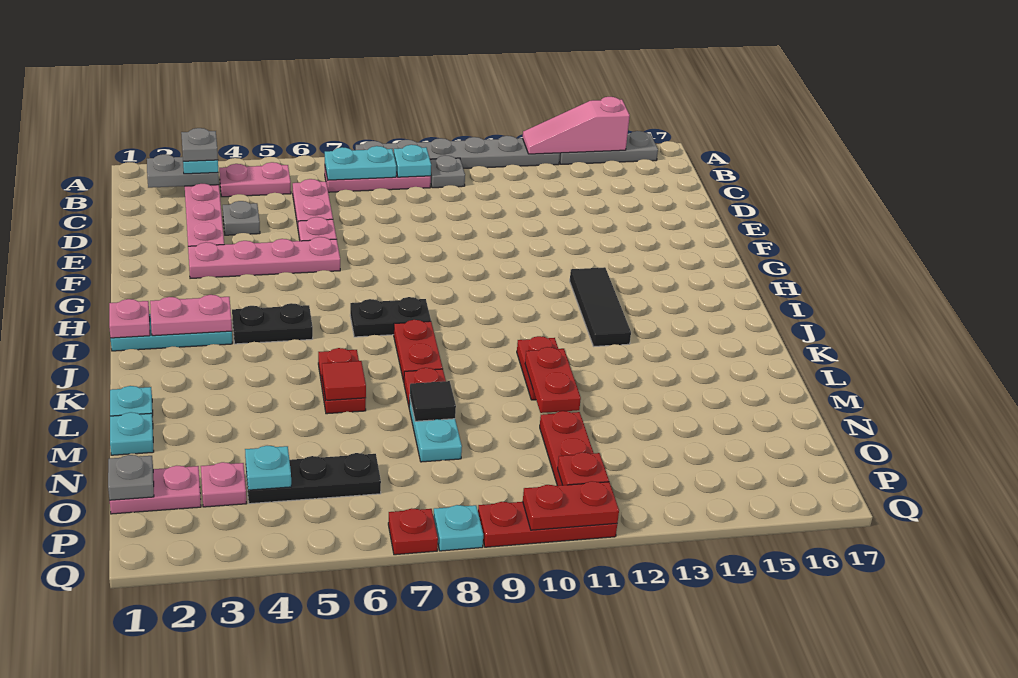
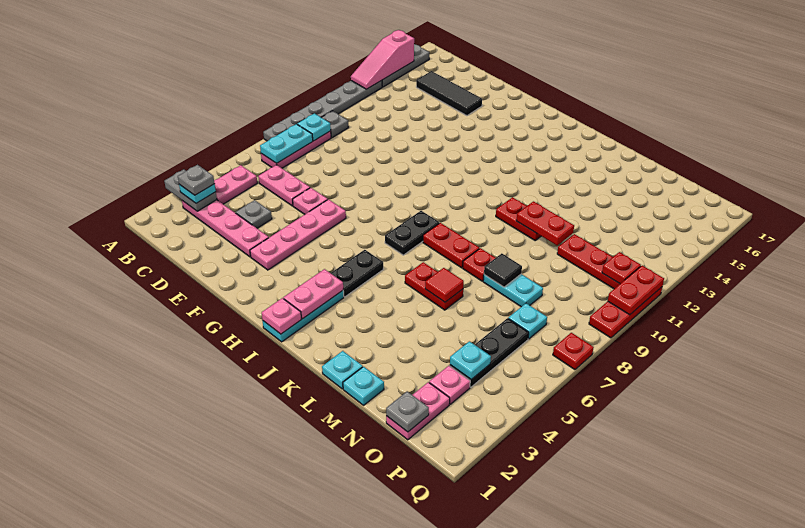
grey plate B2:B3 level 2 -> grey plate A3:B3 level 2
black tile H13:J13 level 1 -> black tile C15:E15 level 1
cyan plate Q8 level 1 -> cyan plate O7 level 1

